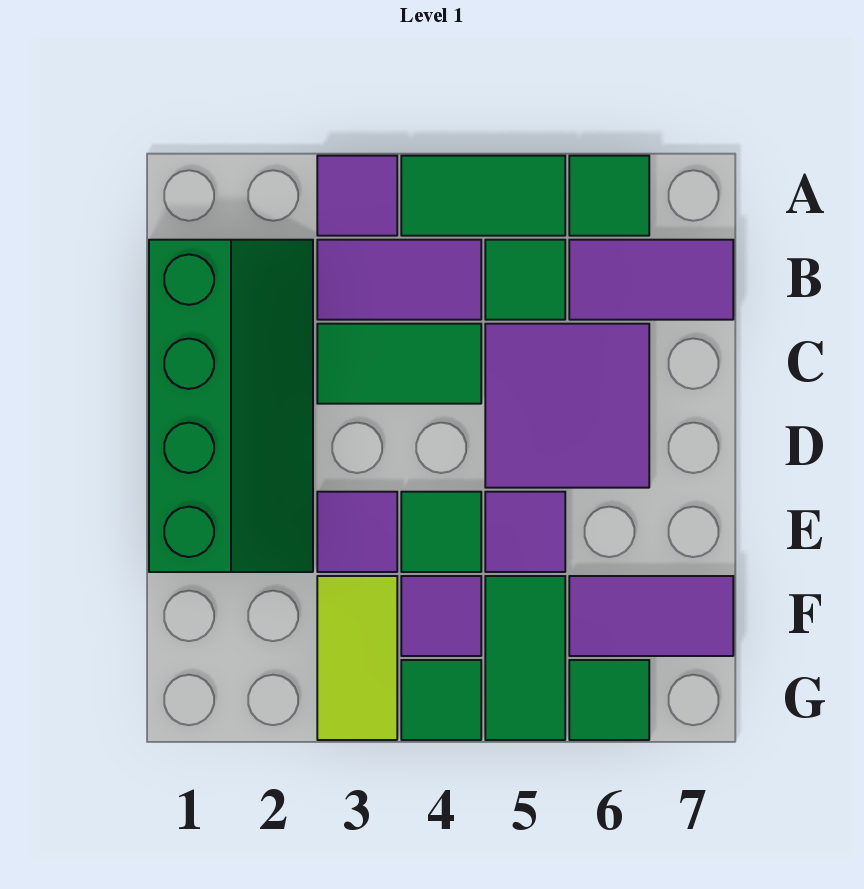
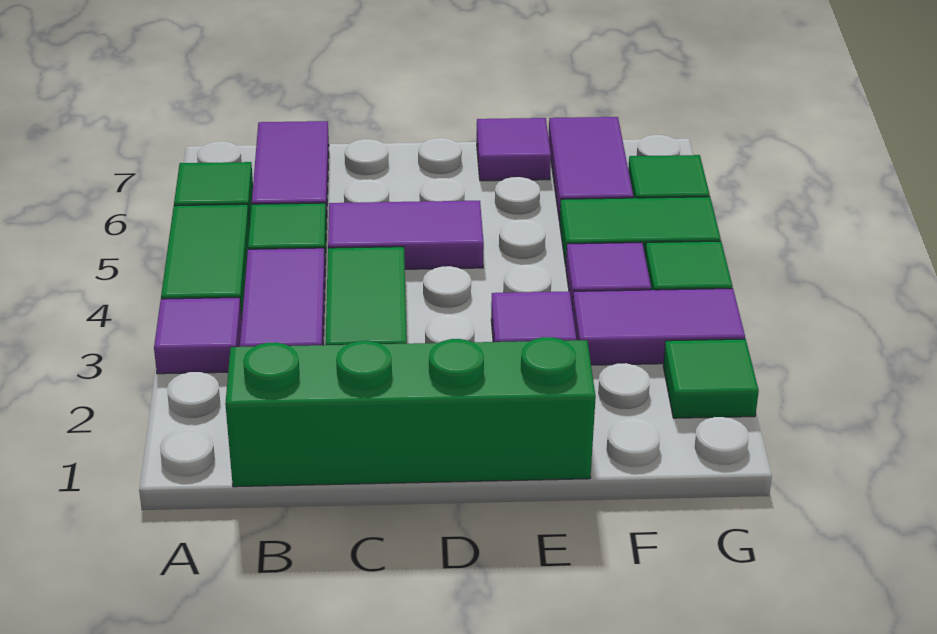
purple tile C5:D6 level 1 -> purple tile C5:D5 level 1
green tile E4 level 1 -> green tile G2 level 1
purple tile E5 level 1 -> purple tile E7 level 1
lime tile F3:G3 level 1 -> purple tile F3:G3 level 1

